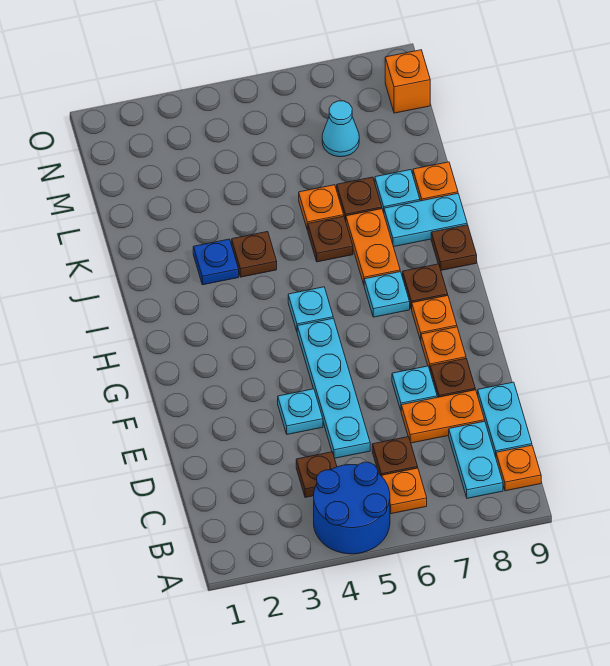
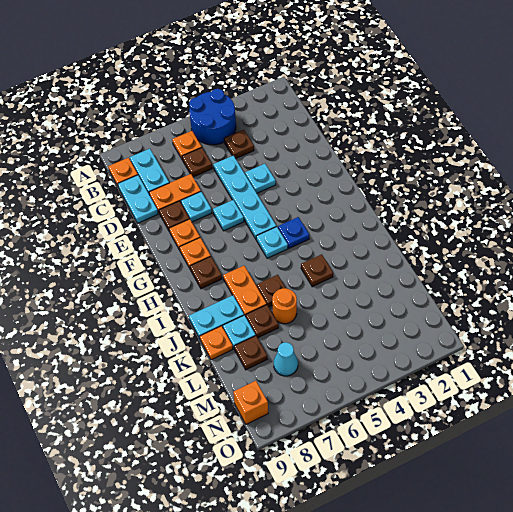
cyan plate H7 level 1 -> cyan plate F6 level 1
brown plate I9 level 1 -> brown plate L8 level 1
blue plate J3 level 1 -> blue plate H4 level 1
orange plate K6 level 1 -> orange round brick K6 level 1

